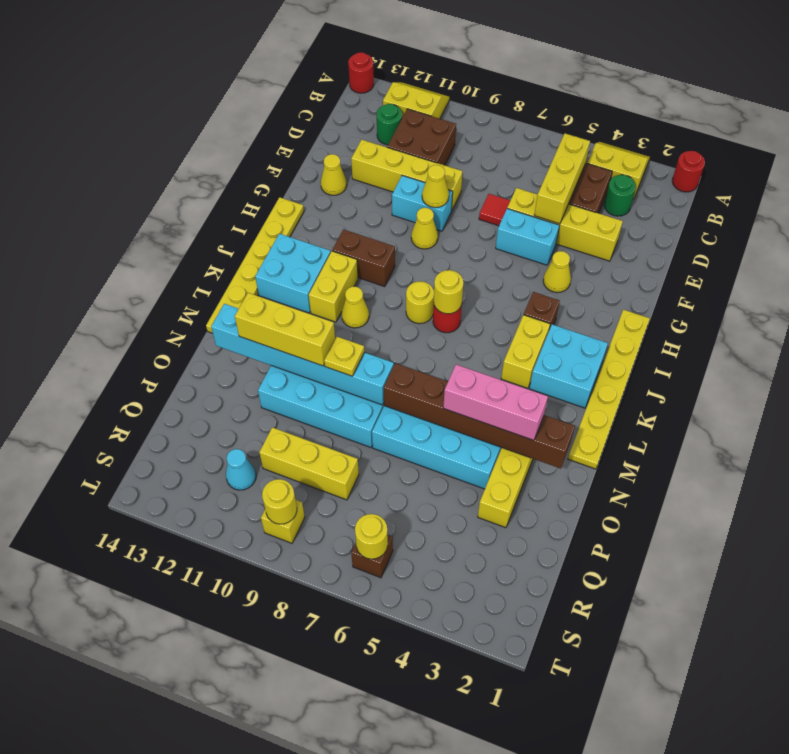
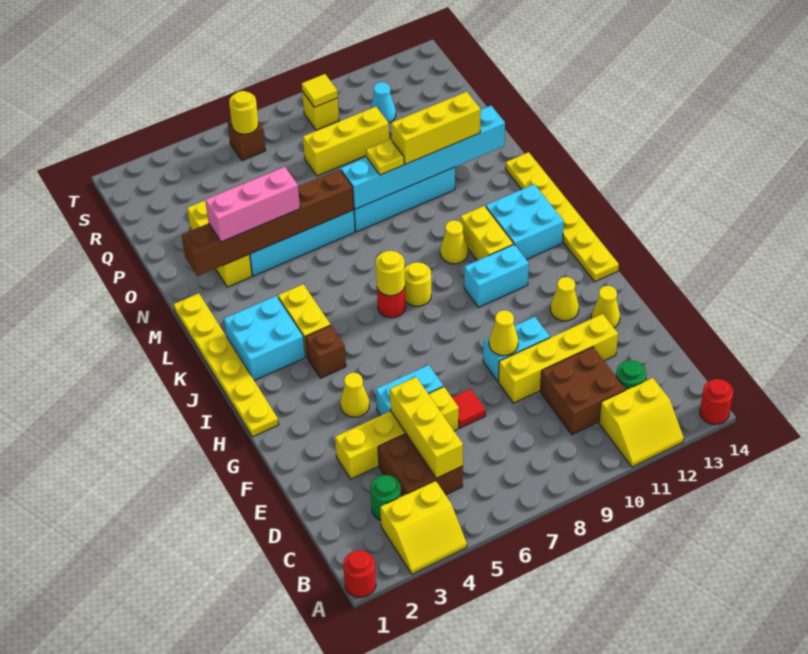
yellow cone G9 level 1 -> yellow cone G12 level 1
brown brick I10:I11 level 1 -> cyan brick I10:I11 level 1
yellow round brick S9 level 2 -> yellow tile S9 level 2

